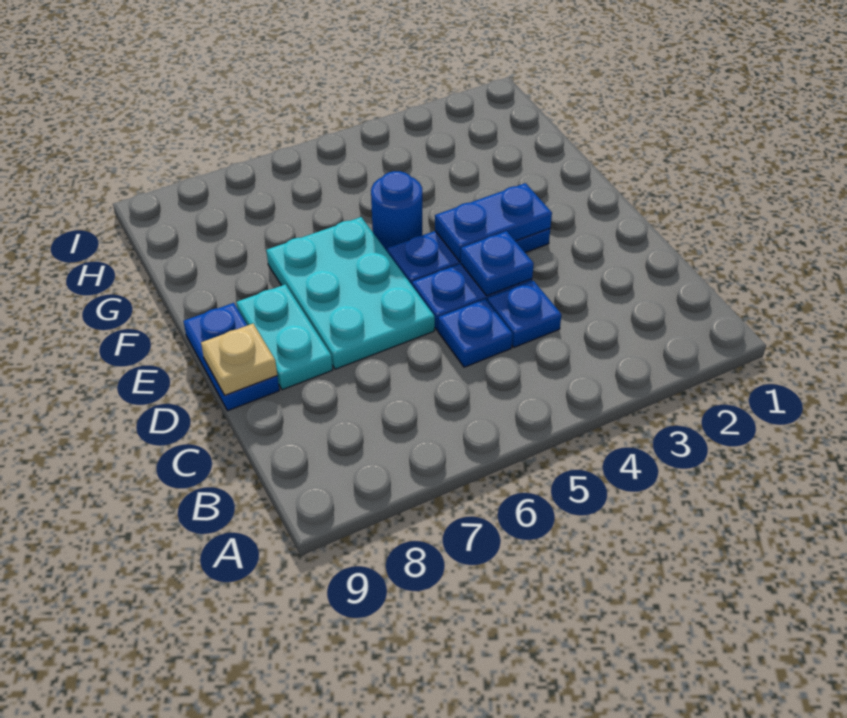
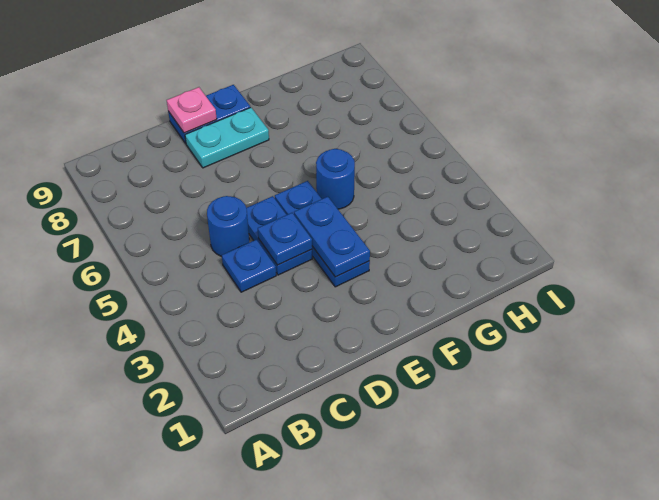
blue plate C5 level 1 -> blue round brick C5 level 1
cyan plate D6:F7 level 1 -> none
tan plate D9 level 2 -> pink plate D9 level 2

